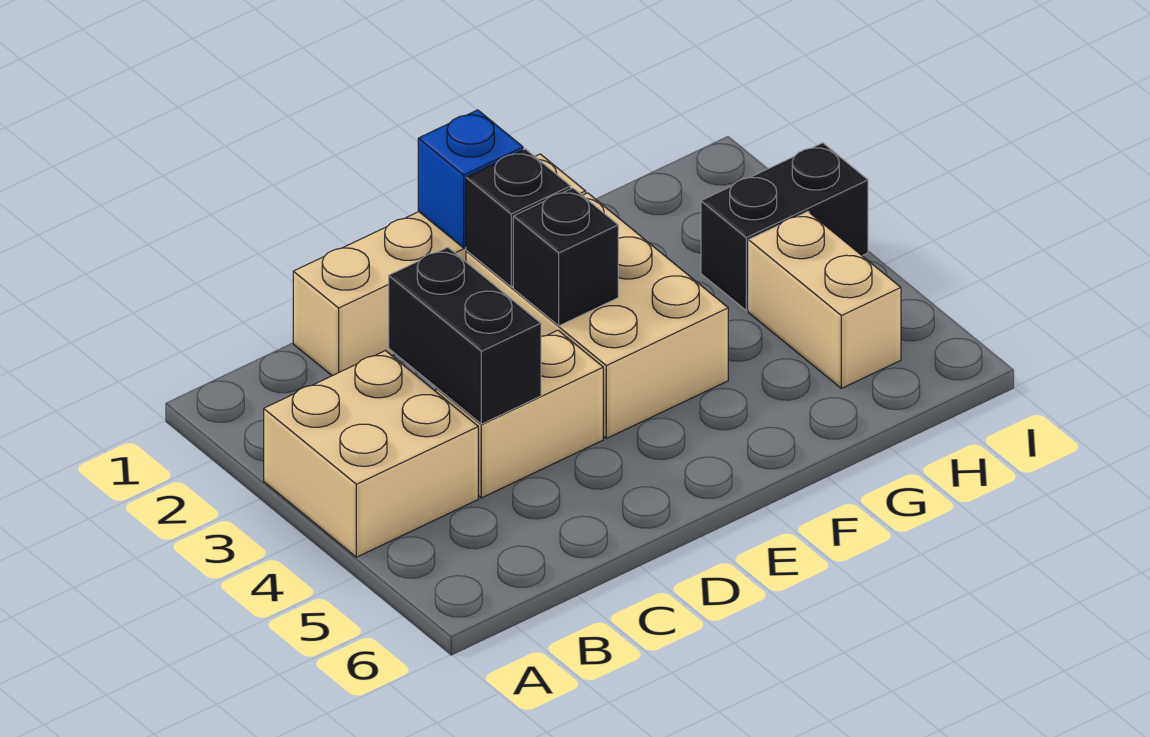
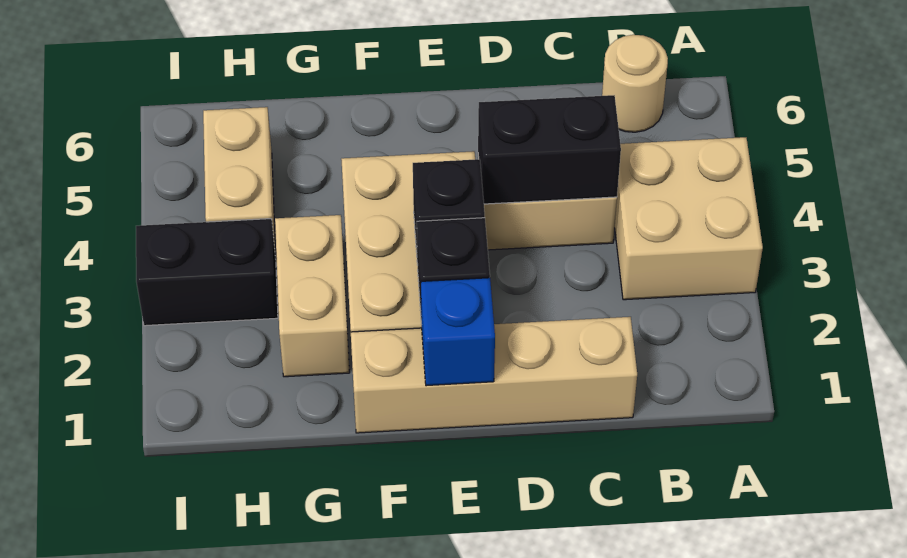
none -> tan round brick B6 level 1
black brick C3:C4 level 2 -> black brick C4:D4 level 2
none -> tan brick G2:G3 level 1

